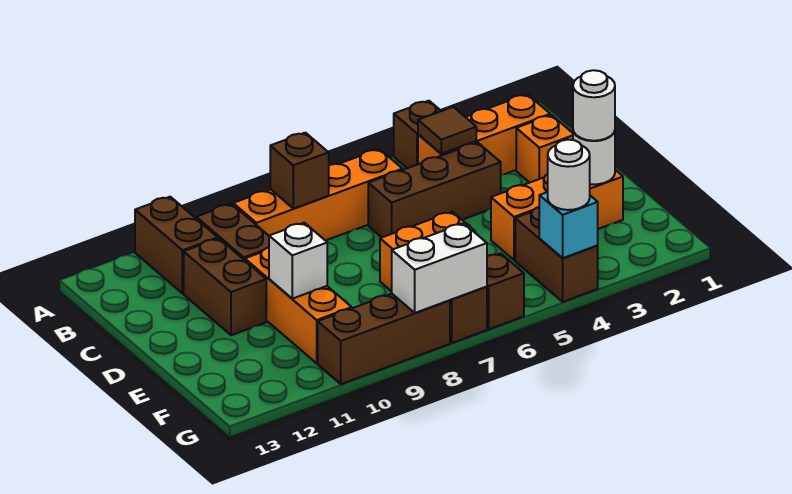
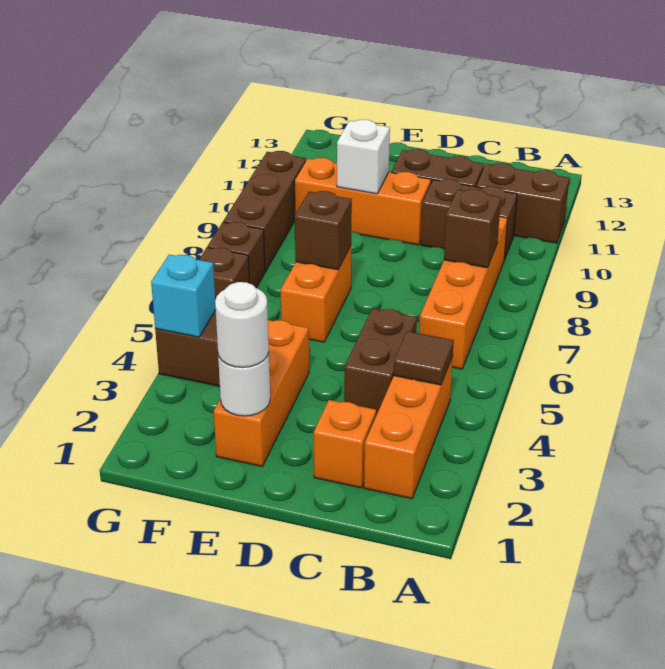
brown brick A4 level 1 -> brown brick E7 level 2
brown brick C4:C6 level 1 -> brown brick C4:C5 level 1
white round brick G4 level 3 -> none
white brick G7:G8 level 2 -> none

